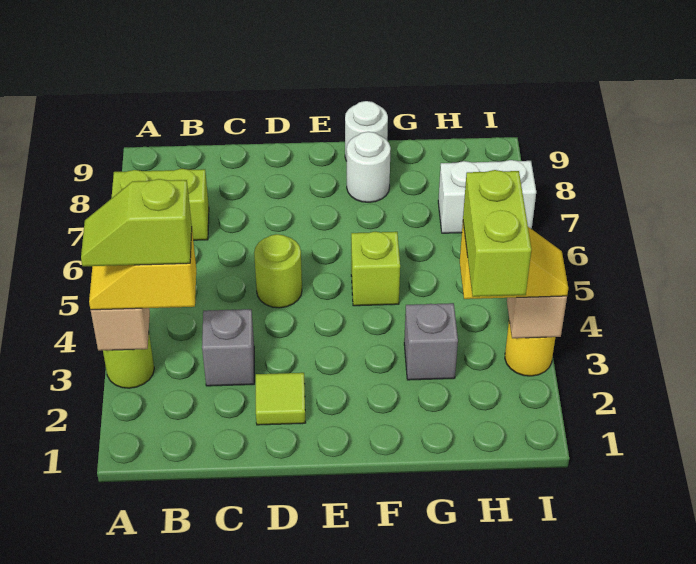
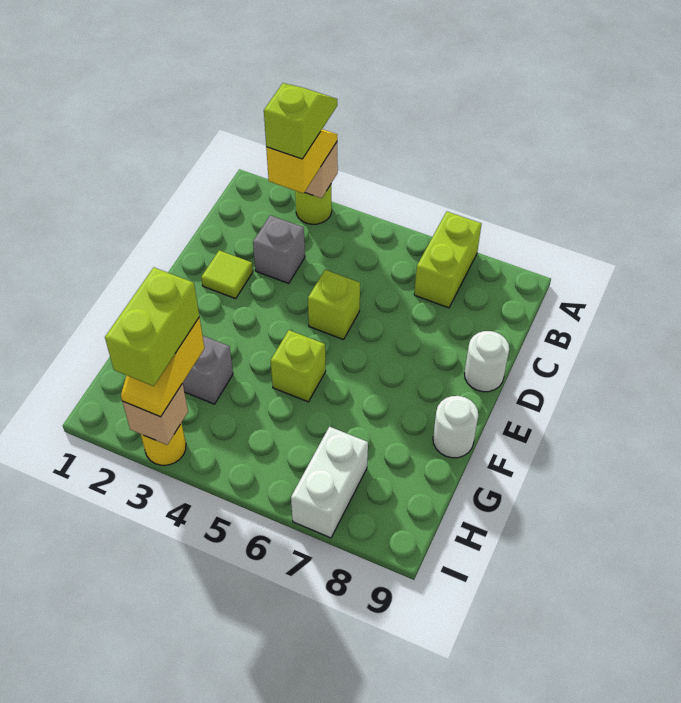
lime round brick D5 level 1 -> lime brick D5 level 1
white round brick F8 level 1 -> white round brick D9 level 1
lime brick H2:H3 level 4 -> lime brick H3:I3 level 4

